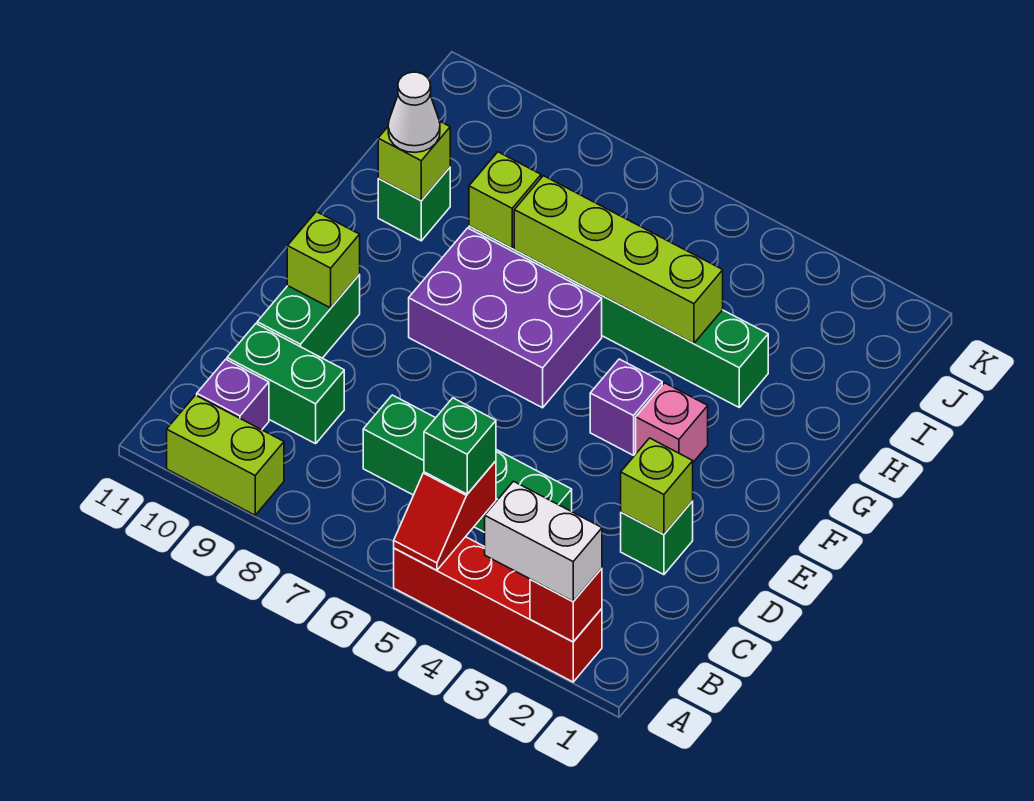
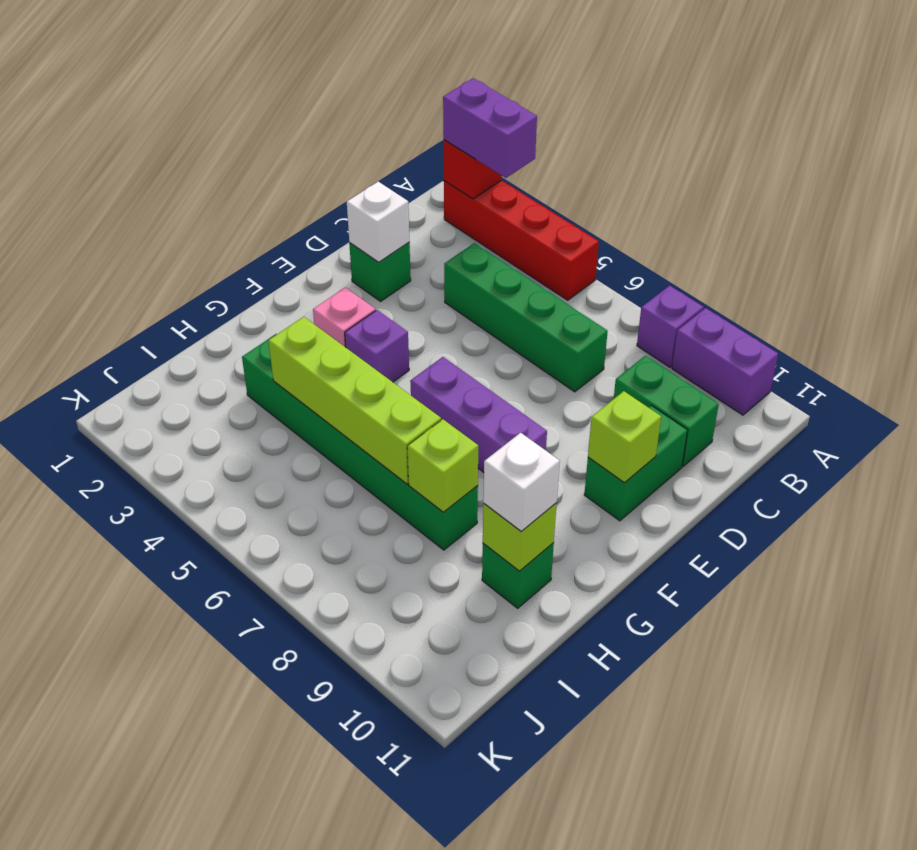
white brick A2:A3 level 3 -> purple brick A2:A3 level 3
red slope A5:B5 level 2 top B -> none
lime brick A9:A10 level 1 -> purple brick A9:A10 level 1
green brick B5 level 3 -> none
purple brick B10 level 1 -> purple brick A8 level 1
lime brick D2 level 2 -> white brick D2 level 2
purple brick F6:G8 level 1 -> purple brick F6:F8 level 1
white cone H10 level 3 -> white brick H10 level 3

